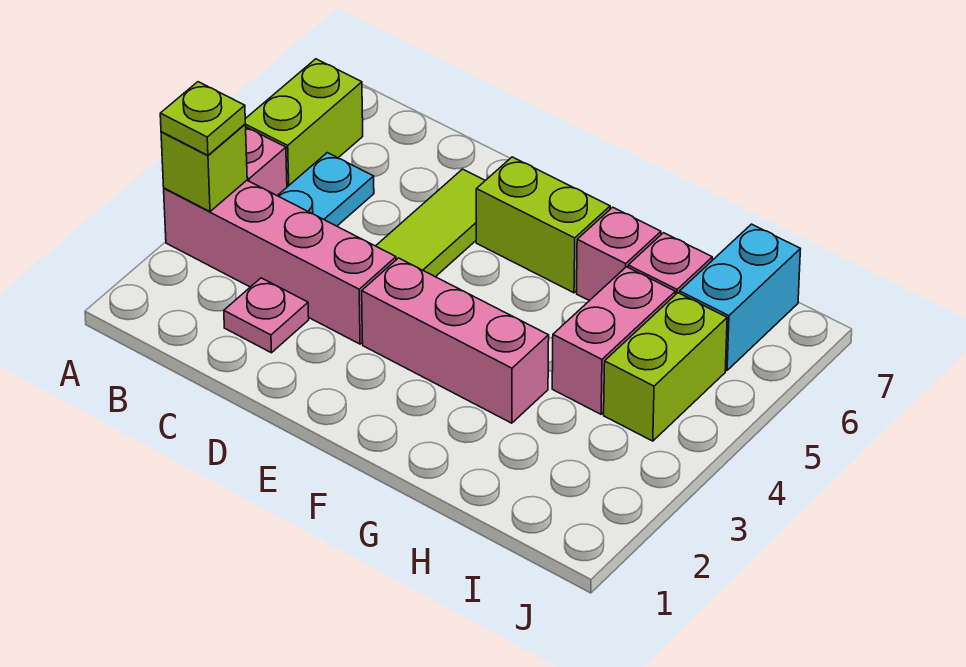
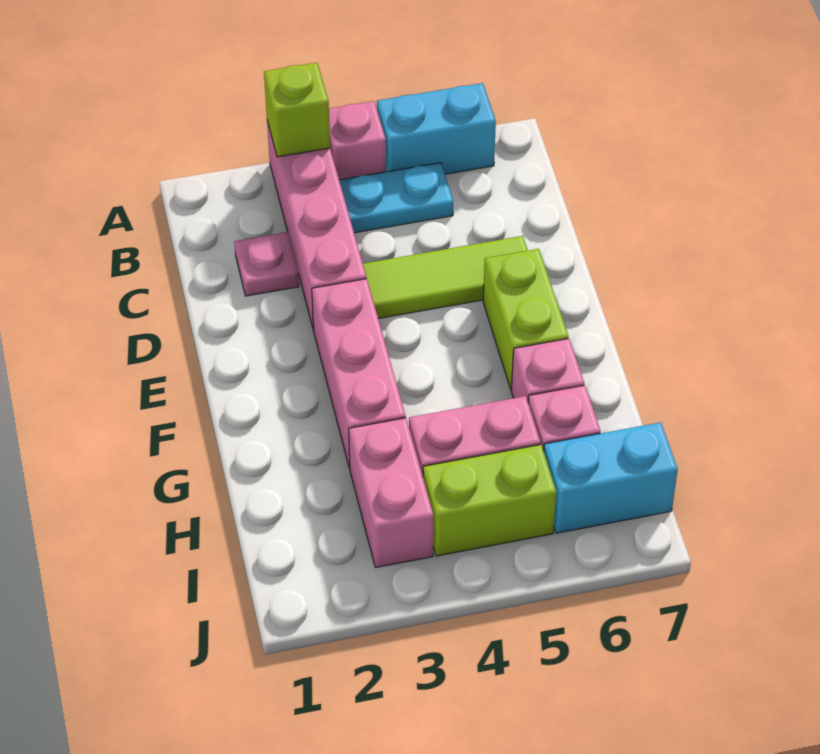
lime plate A3 level 3 -> none
lime brick A5:A6 level 1 -> cyan brick A5:A6 level 1
none -> pink brick H3:I3 level 1

